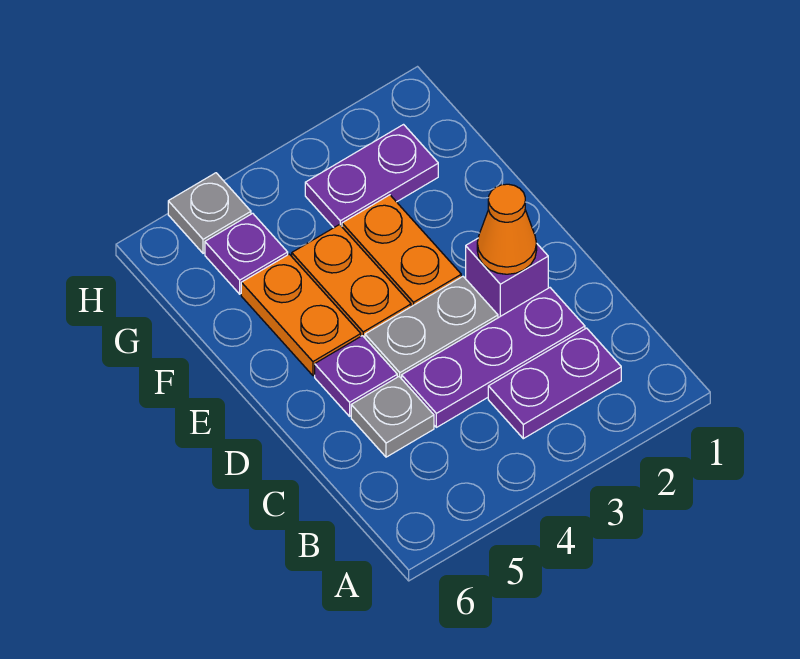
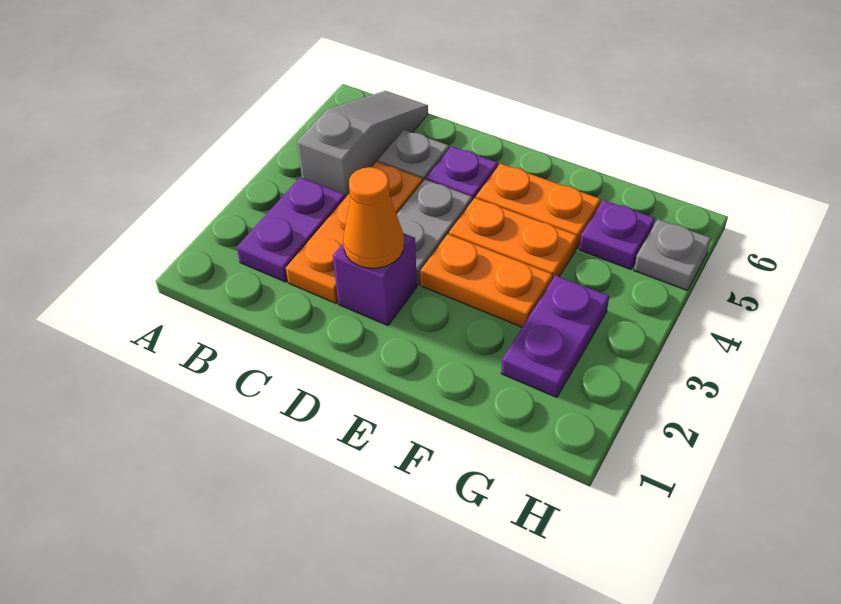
none -> grey slope B4:B6 level 1 top 4
purple plate C2:C4 level 1 -> orange plate C2:C4 level 1

